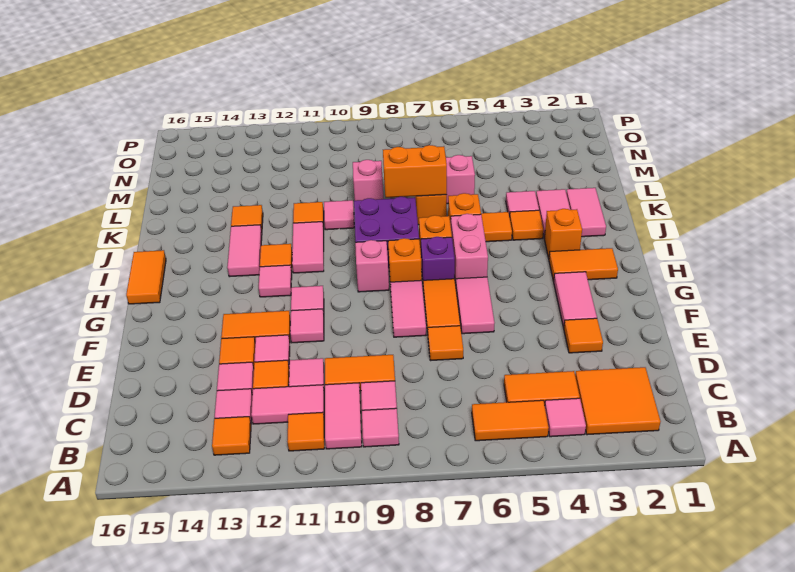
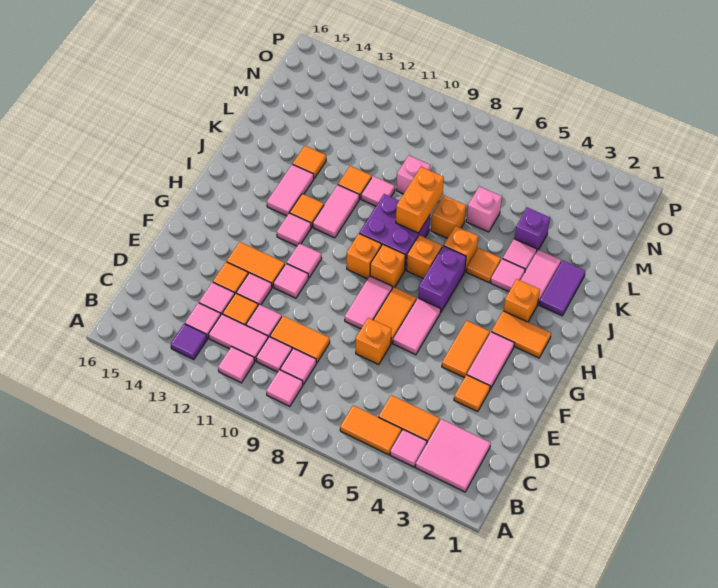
orange tile B2:C3 level 1 -> pink tile B2:C3 level 1
pink tile B10:C10 level 1 -> pink tile C10 level 1
orange tile B11 level 1 -> pink tile B11 level 1
orange tile B13 level 1 -> purple tile B13 level 1
orange tile E7 level 1 -> orange brick E7 level 1
pink brick H6:I6 level 1 -> purple brick H6:I6 level 1
purple brick H7 level 1 -> purple brick L4 level 1
pink brick H9 level 1 -> orange brick H9 level 1
orange tile H16:I16 level 1 -> orange tile F4:G4 level 1
pink tile J2:K2 level 1 -> purple tile J2:K2 level 1
orange tile J4 level 1 -> pink tile J4 level 1
orange brick K7:K8 level 2 -> orange brick J8:K8 level 2

